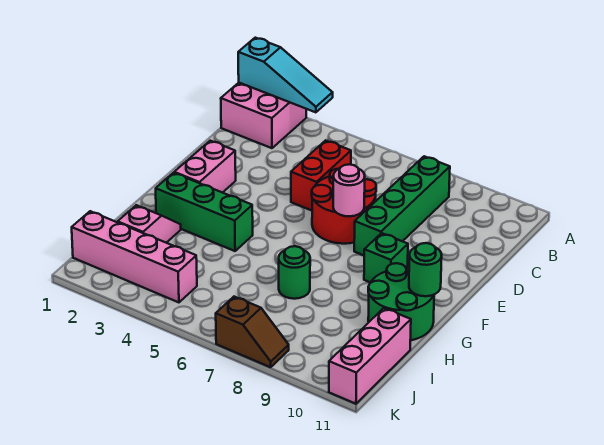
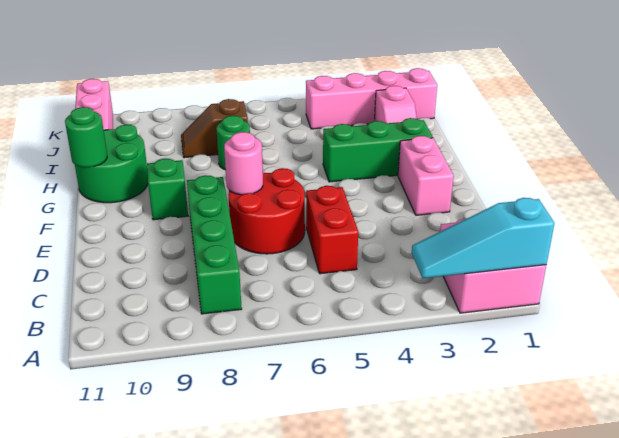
brown slope K7:K8 level 1 top 7 -> brown slope I7:I8 level 1 top 7

